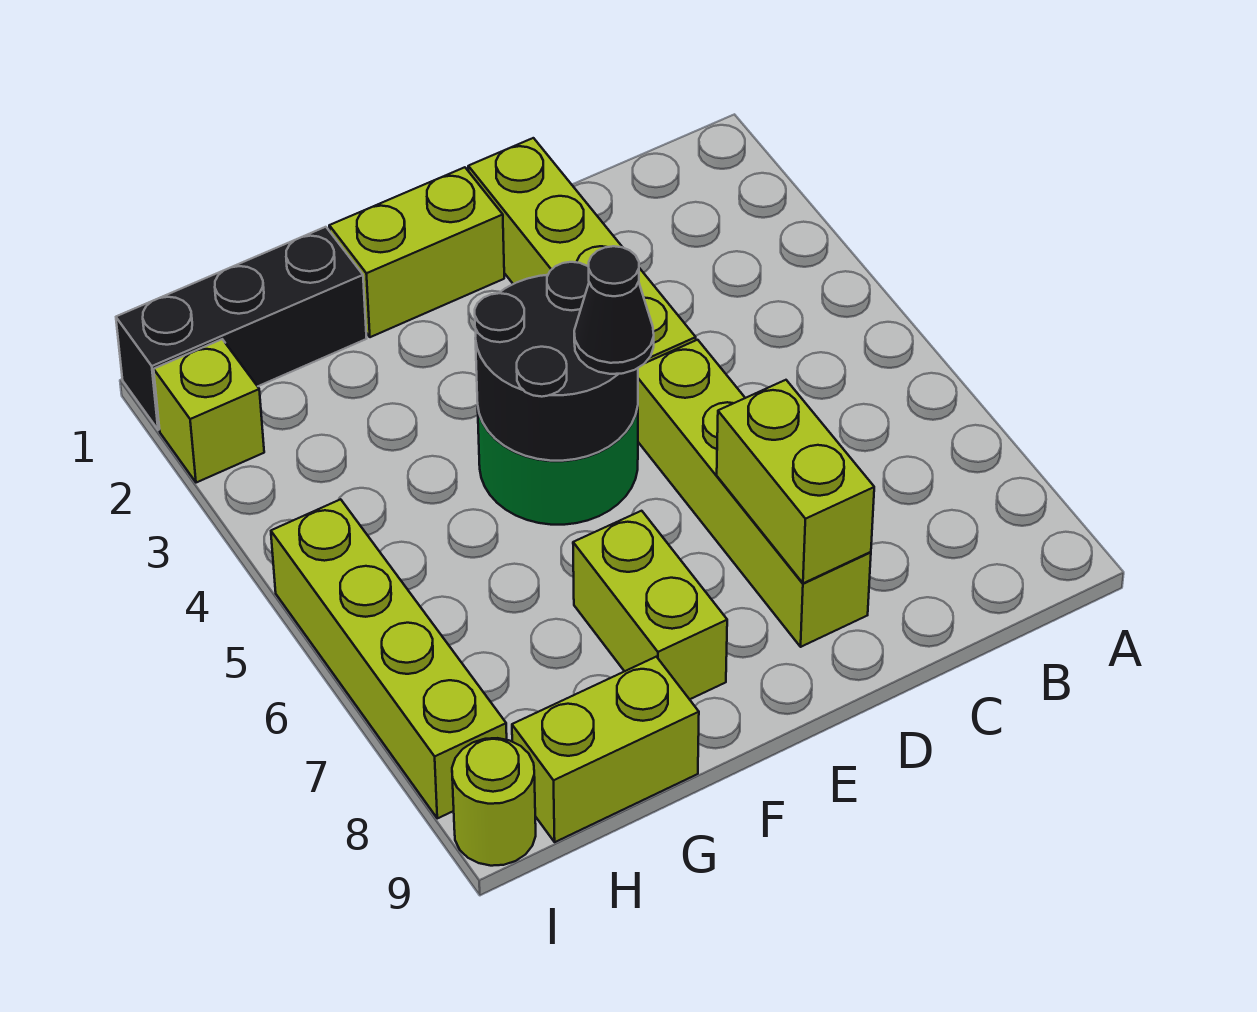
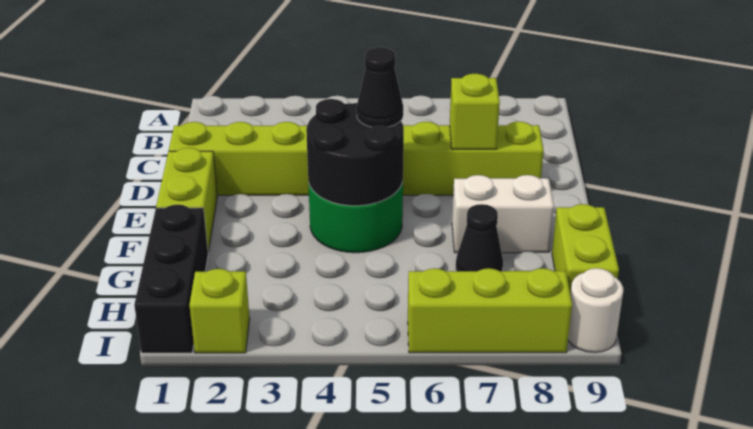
lime brick D7:D8 level 2 -> lime brick D7 level 2
lime brick F7:F8 level 1 -> white brick F7:F8 level 1
none -> black cone G7 level 1
lime brick I5:I8 level 1 -> lime brick I6:I8 level 1
lime round brick I9 level 1 -> white round brick I9 level 1

